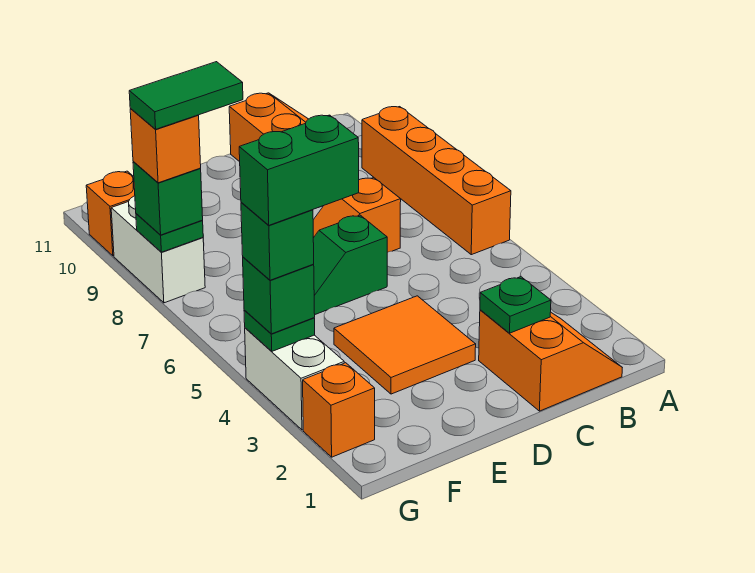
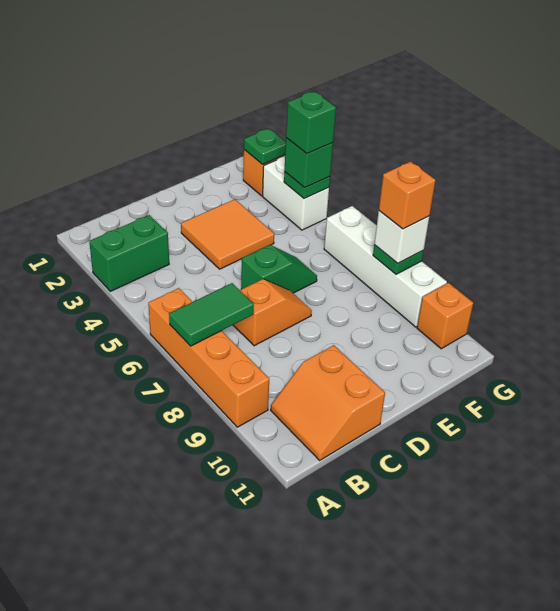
orange slope B1:C2 level 1 top C -> none
green plate C2 level 2 -> green plate G2 level 2
green brick F4:G4 level 5 -> green brick A3:B3 level 1
green tile F8:G8 level 5 -> green tile A7:B7 level 2
white brick G8:G9 level 1 -> white brick G6:G9 level 1
green brick G8 level 3 -> white brick G8 level 3

